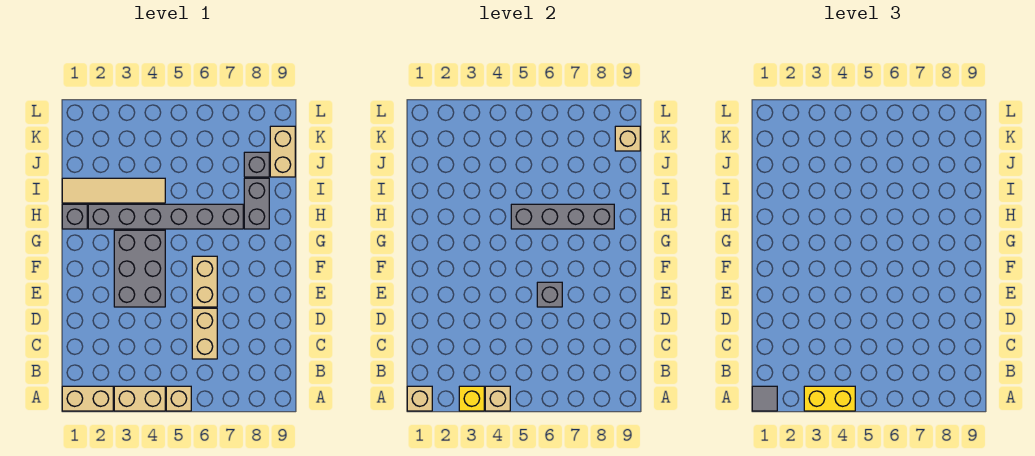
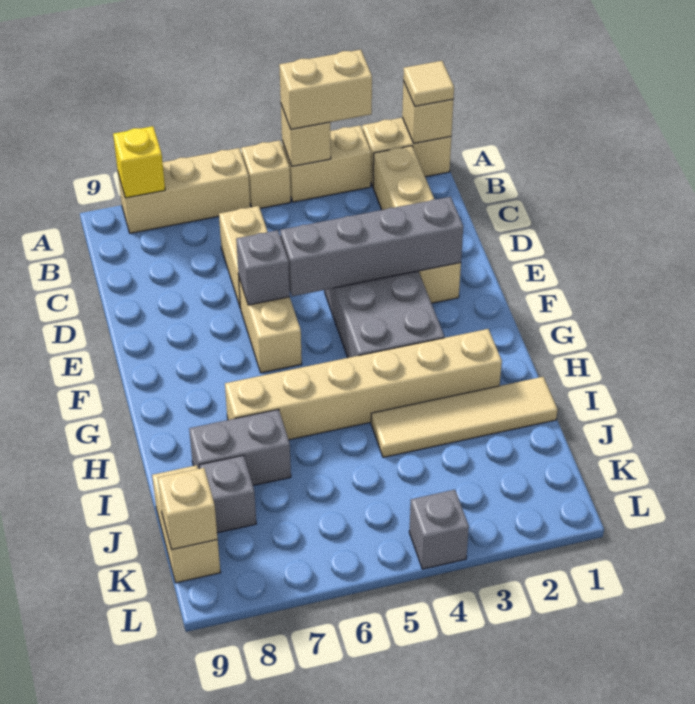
grey tile A1 level 3 -> tan tile A1 level 3
yellow brick A3 level 2 -> yellow brick A8 level 2
yellow brick A3:A4 level 3 -> tan brick A3:A4 level 3
none -> tan brick A6:A8 level 1
none -> tan brick B2:E2 level 1
grey brick H1 level 1 -> grey brick L4 level 1
grey brick H2:H7 level 1 -> tan brick H2:H7 level 1
grey brick H5:H8 level 2 -> grey brick E2:E5 level 2
grey brick H8:I8 level 1 -> grey brick I7:I8 level 1

